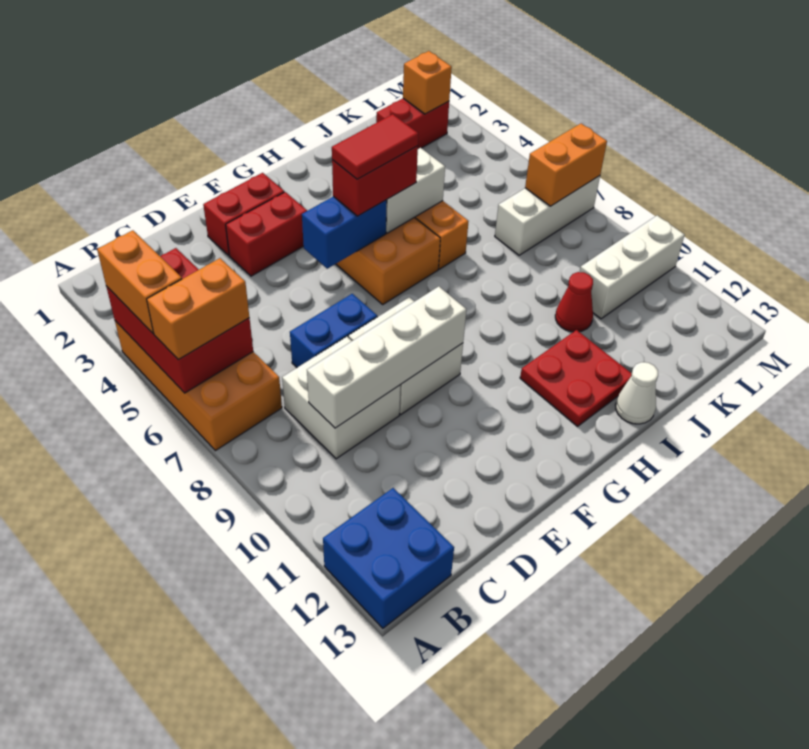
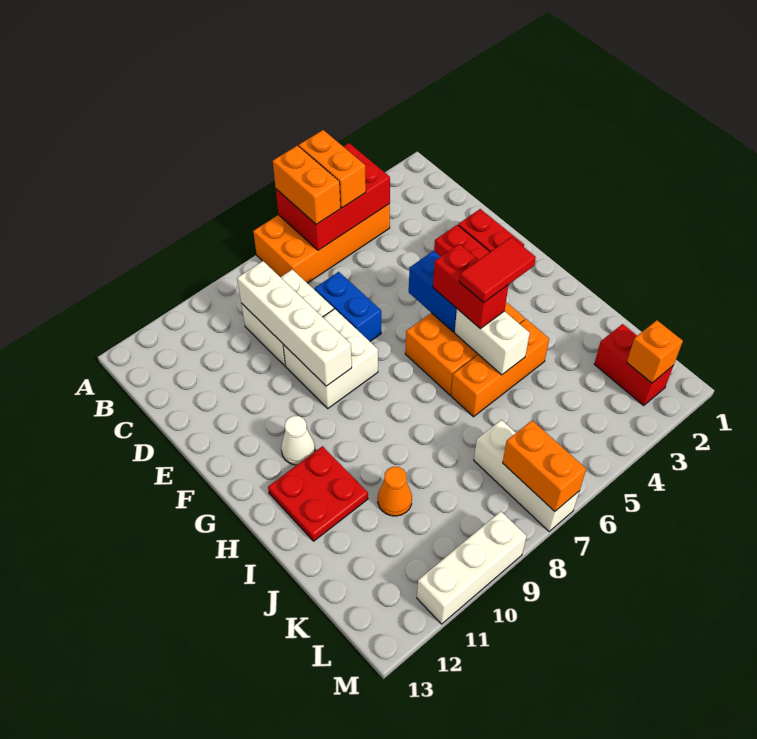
orange brick A4:A5 level 3 -> orange brick A5:B5 level 3
blue brick A12:B13 level 1 -> none
red tile G5:H5 level 4 -> red tile H4:H5 level 4
white cone I13 level 1 -> white cone G11 level 1
red cone J10 level 1 -> orange cone J10 level 1
white brick K10:M10 level 1 -> white brick M9:M11 level 1

